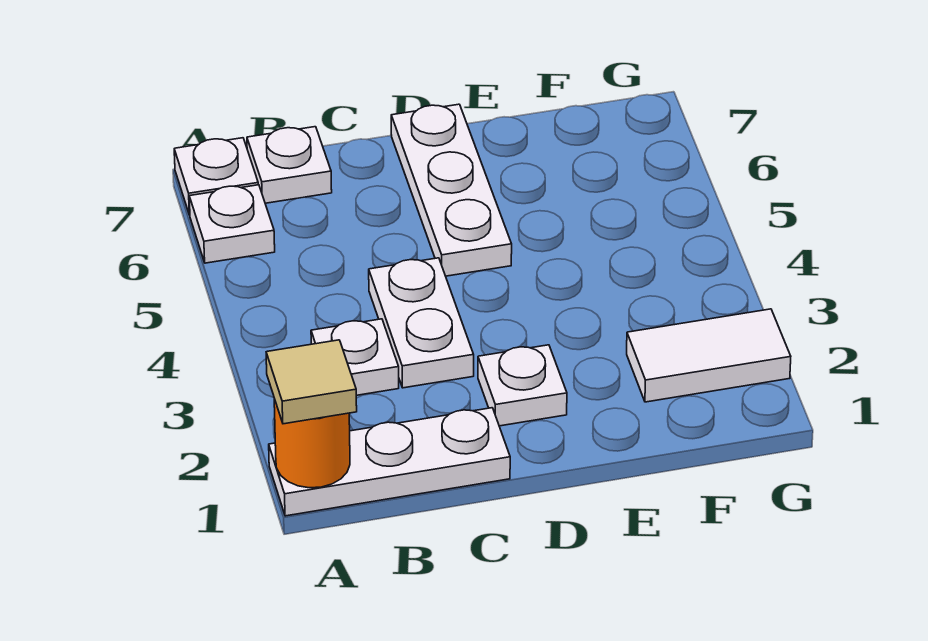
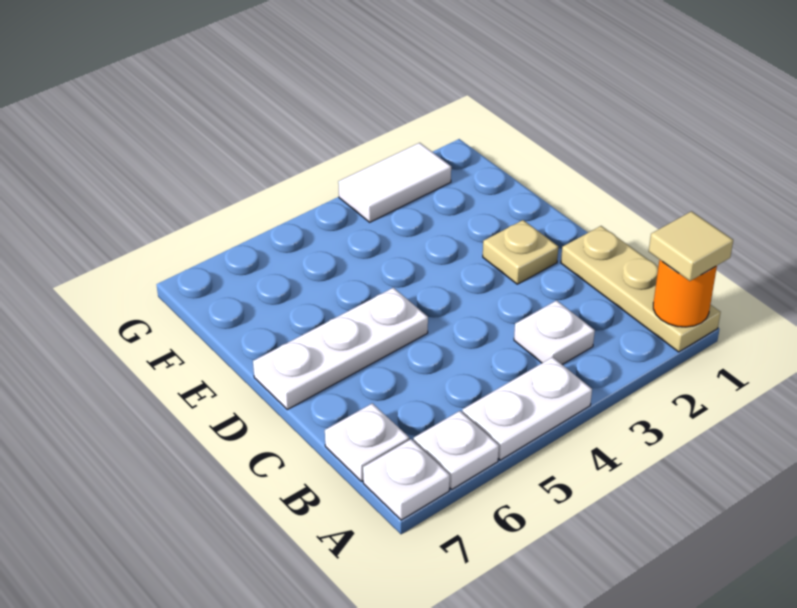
white plate A1:C1 level 1 -> tan plate A1:C1 level 1
white plate C3:C4 level 1 -> white plate A4:A5 level 1
white plate D2 level 1 -> tan plate D2 level 1
white tile F2:G2 level 1 -> white tile G2:G3 level 1

